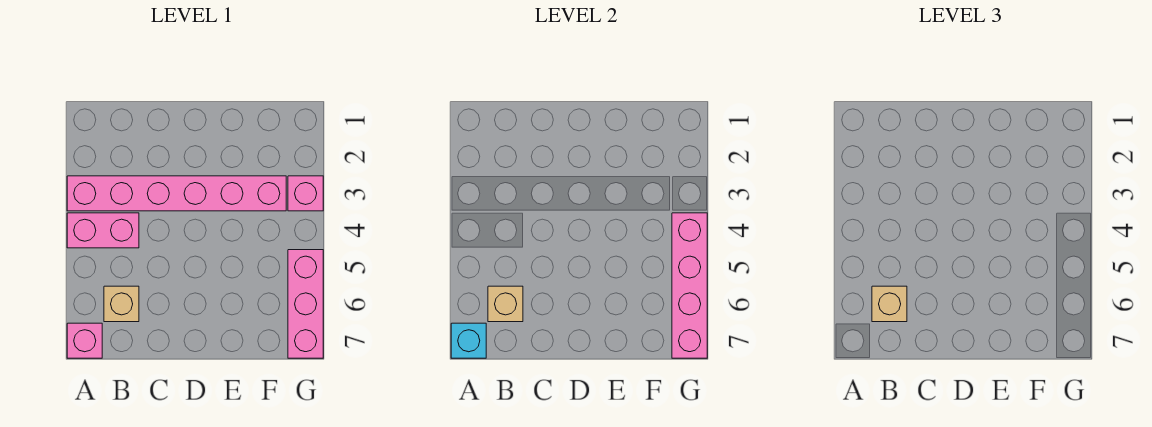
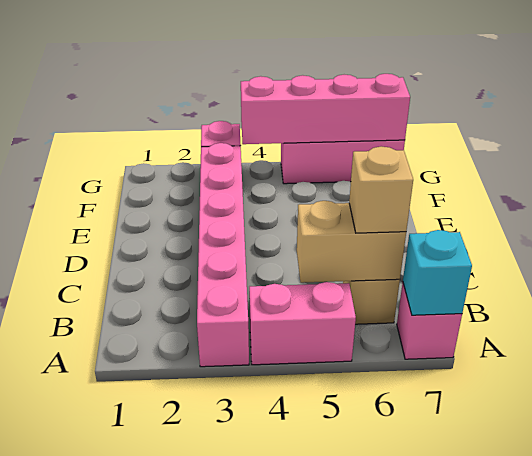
pink brick A4:B4 level 1 -> pink brick A4:A5 level 1
tan brick B6 level 2 -> tan brick B5:B6 level 2

